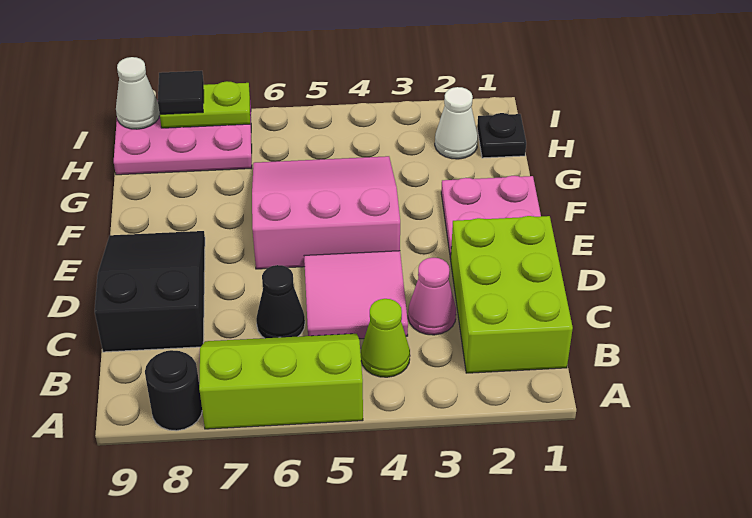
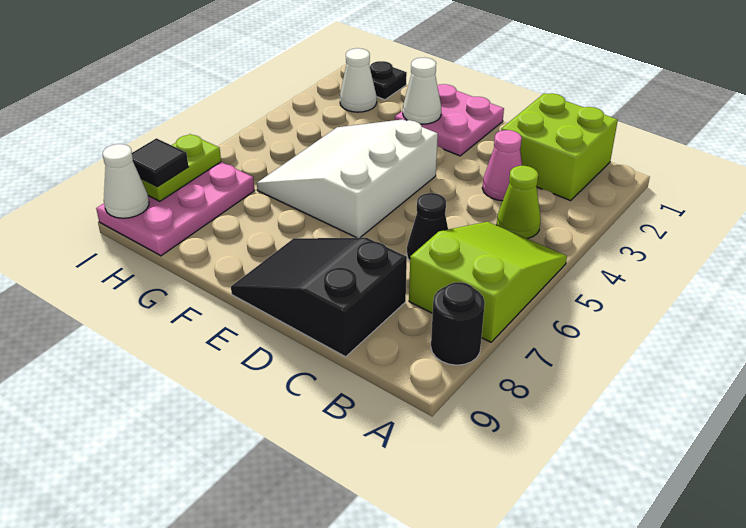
lime slope A5:B7 level 1 top A -> lime slope A5:B7 level 1 top 7
lime brick B1:D2 level 1 -> lime brick B1:C2 level 1
pink tile C4:D5 level 1 -> none
pink slope E4:G6 level 1 top E -> white slope E4:G6 level 1 top E
none -> white cone F2 level 2

